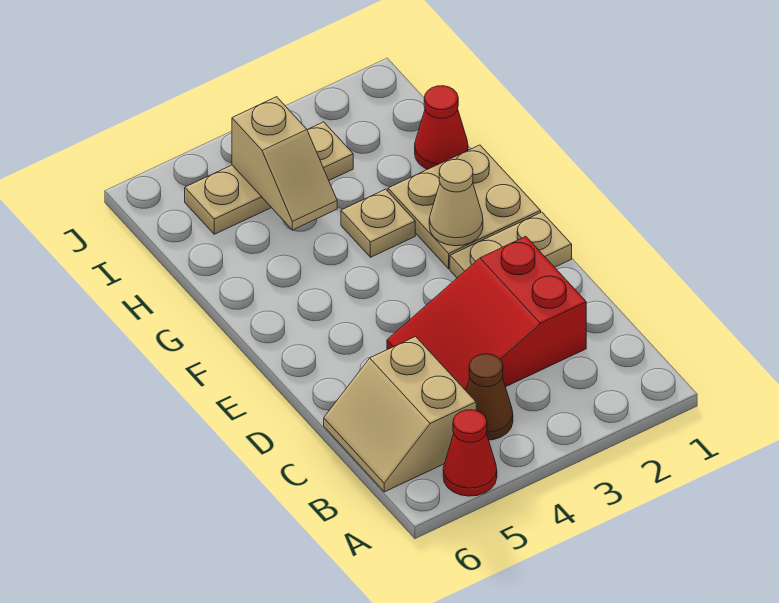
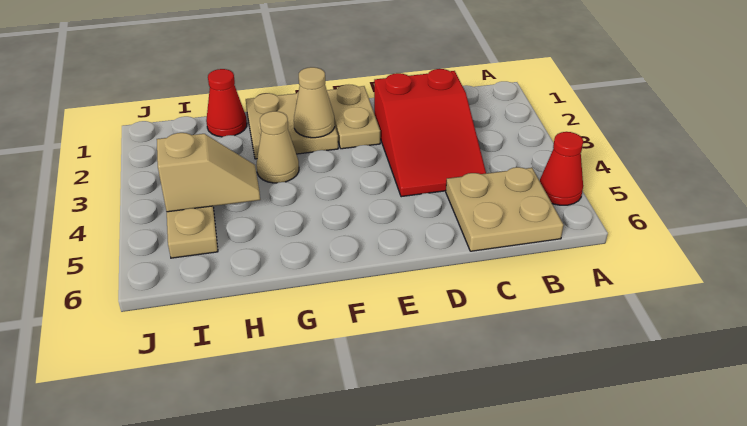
brown cone B4 level 1 -> none
tan slope B5:C6 level 1 top 5 -> tan plate B5:C6 level 1
tan plate G3 level 1 -> tan cone G3 level 1

